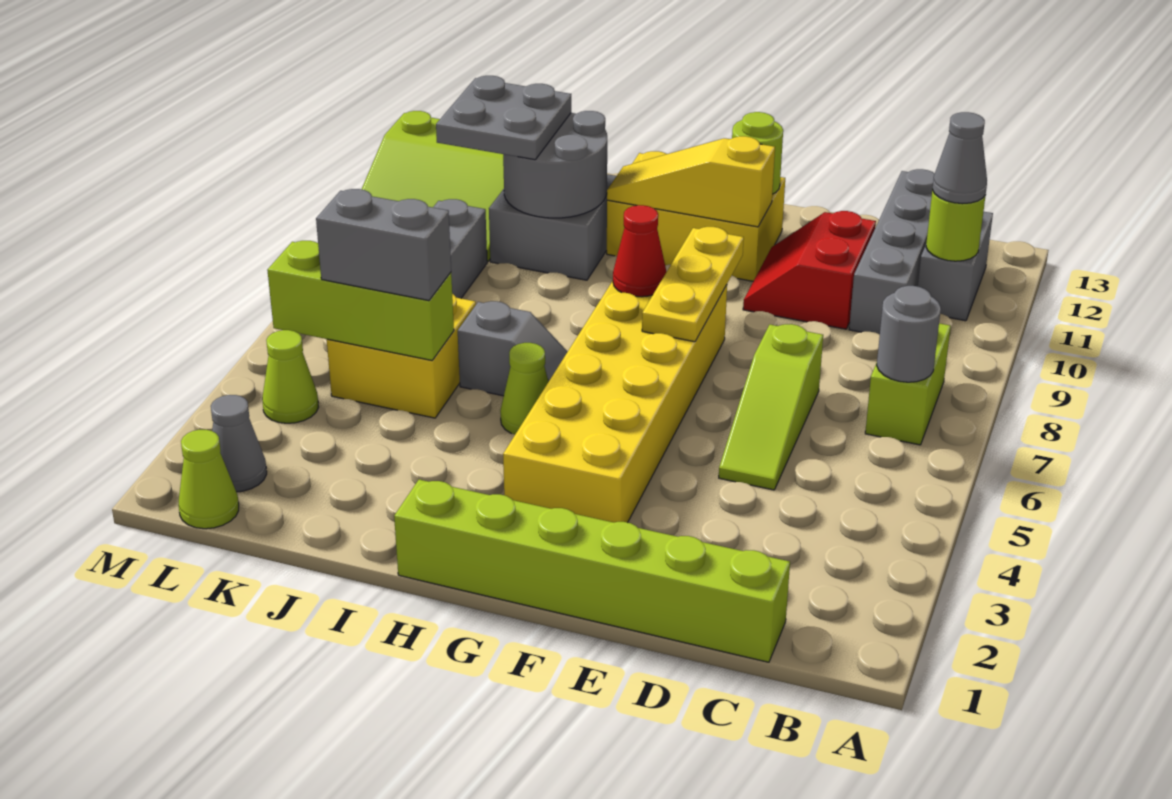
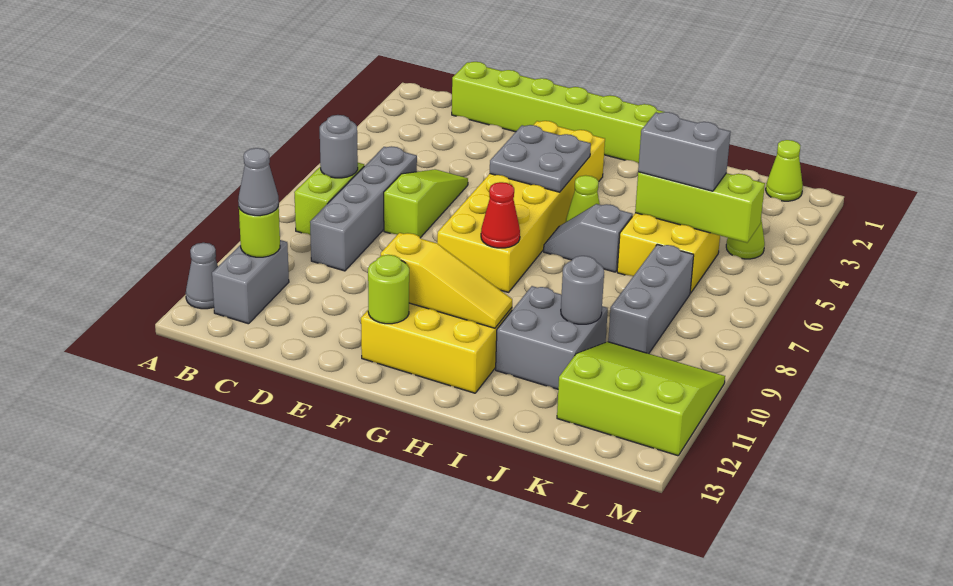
grey brick C10:C13 level 1 -> grey brick C6:C9 level 1
red slope D10:E11 level 1 top D -> none
yellow plate F7:F9 level 2 -> none
grey round brick I10:J11 level 2 -> grey round brick J10 level 2
grey plate J10:K11 level 3 -> grey plate F4:G5 level 2
grey cone L2 level 1 -> grey cone A12 level 1

